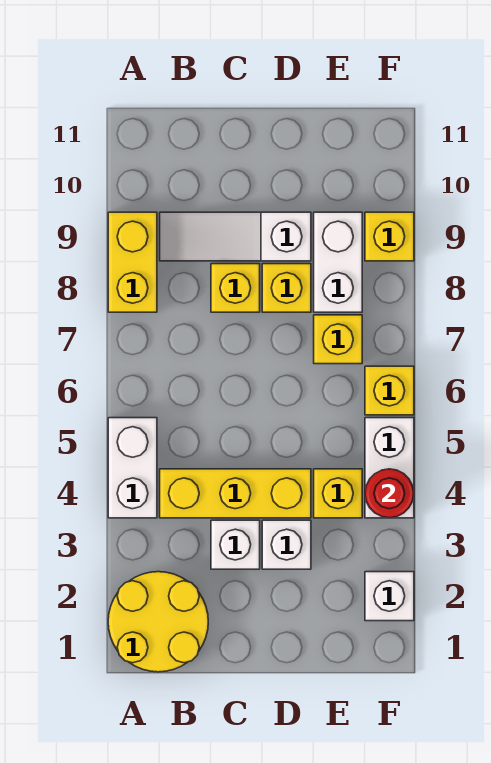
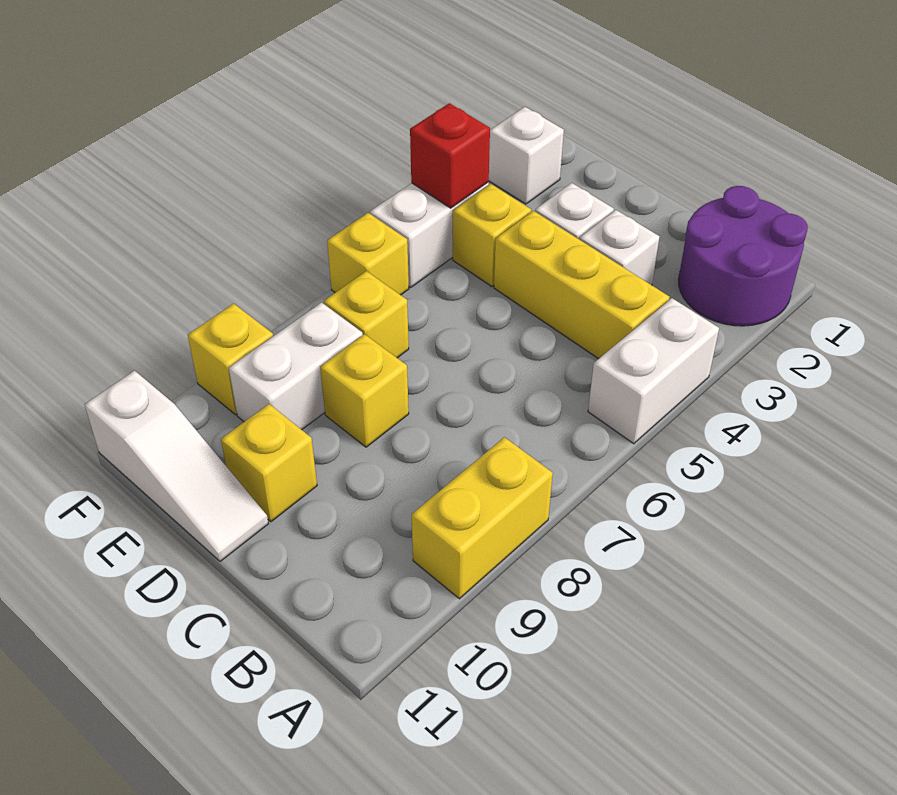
yellow round brick A1:B2 level 1 -> purple round brick A1:B2 level 1
white slope B9:D9 level 1 top D -> white slope D11:F11 level 1 top F
yellow brick C8 level 1 -> yellow brick D10 level 1
red round brick F4 level 2 -> red brick F4 level 2

